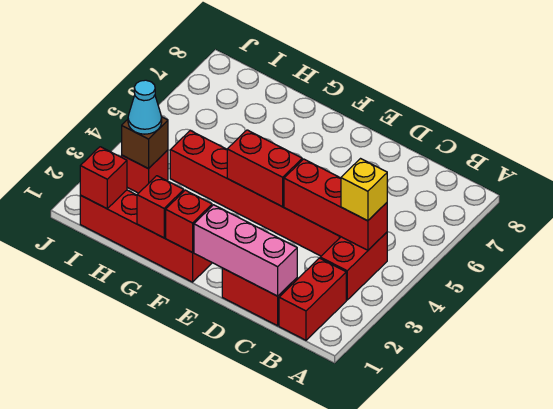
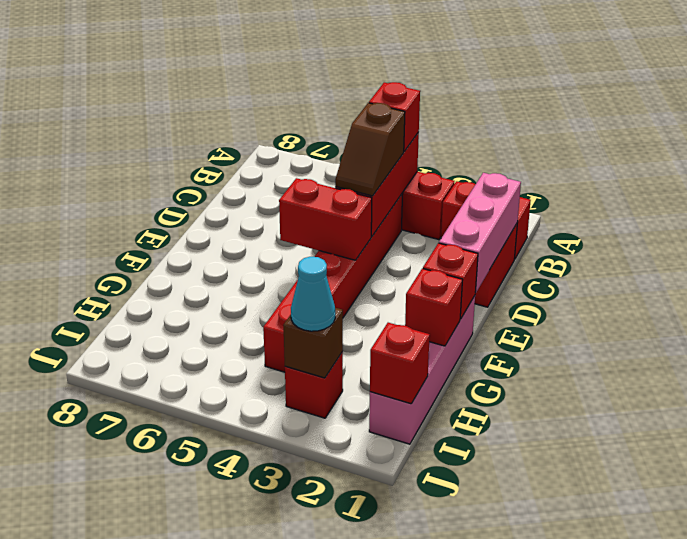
yellow brick B4 level 3 -> red brick B4 level 3
none -> brown slope C4:D4 level 3 top C
red brick E4:F4 level 2 -> red brick E4:E5 level 2
red brick F1:I1 level 1 -> pink brick F1:I1 level 1

